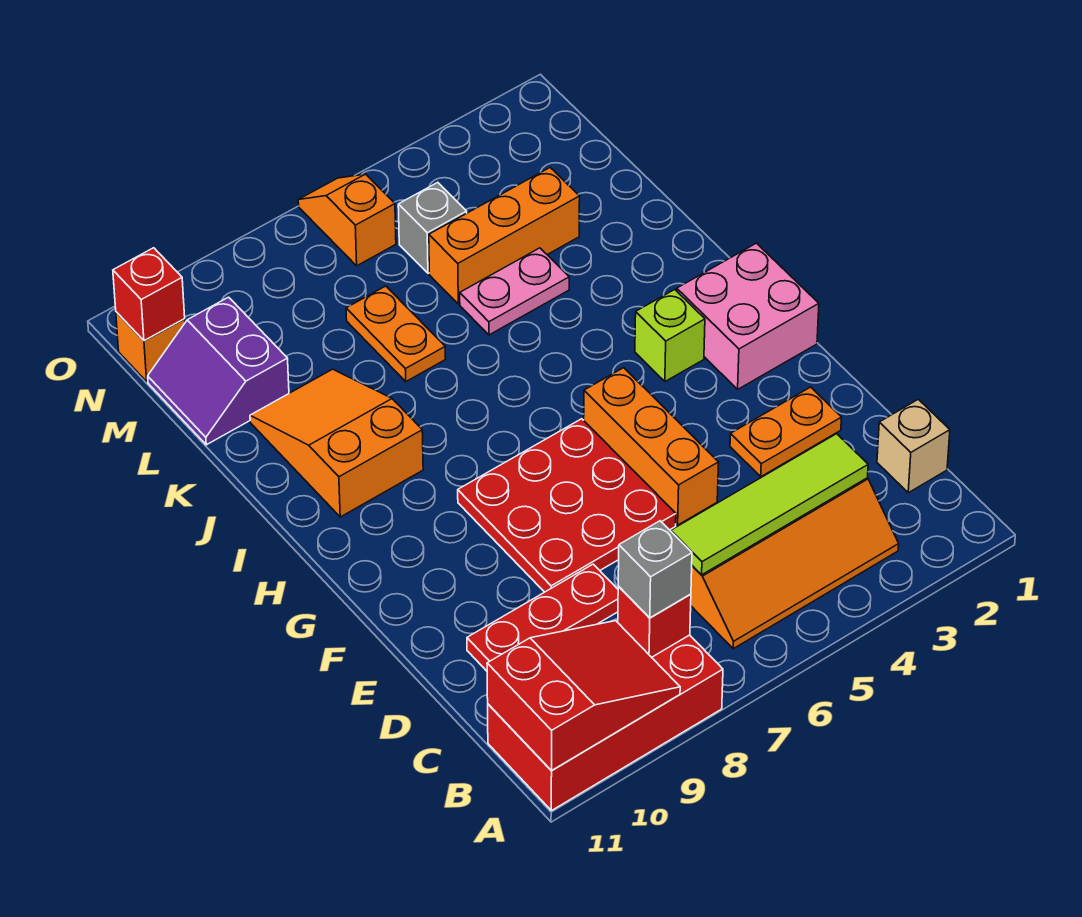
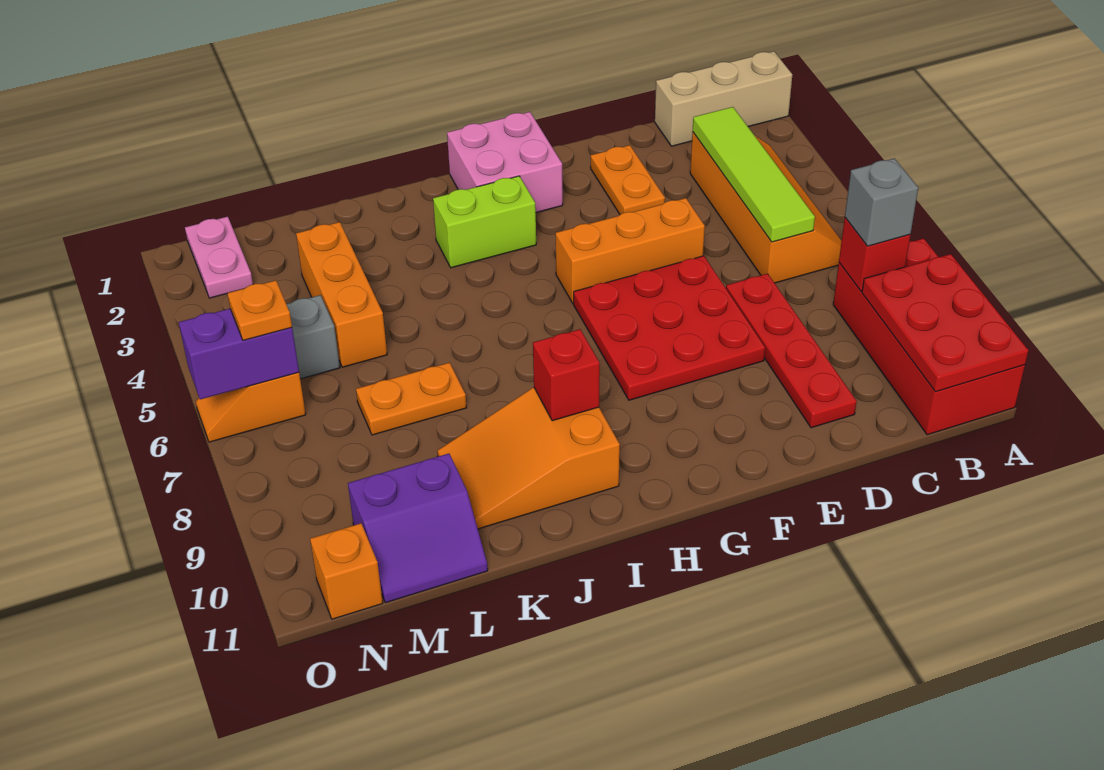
red slope A9:B11 level 2 top 11 -> red plate A9:B11 level 2
tan brick C1 level 1 -> tan brick A1:C1 level 1
red plate D8:D10 level 1 -> red plate D7:D10 level 1
lime brick H3 level 1 -> lime brick H3:I3 level 1
pink plate K4:K5 level 1 -> pink plate N1:N2 level 1
none -> purple brick N6:O6 level 2
none -> orange plate N6 level 3
red brick N11 level 2 -> red brick I9 level 2

